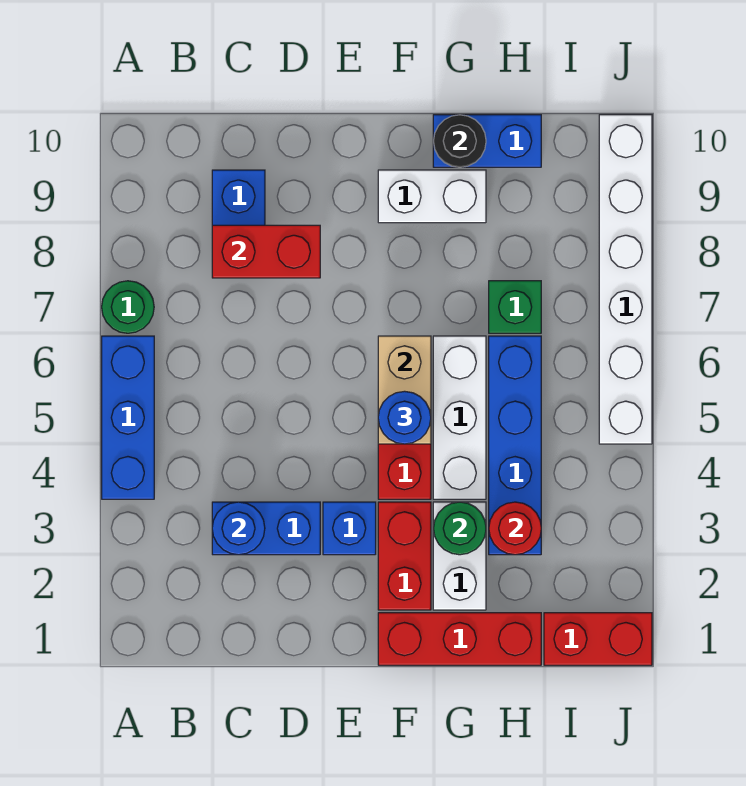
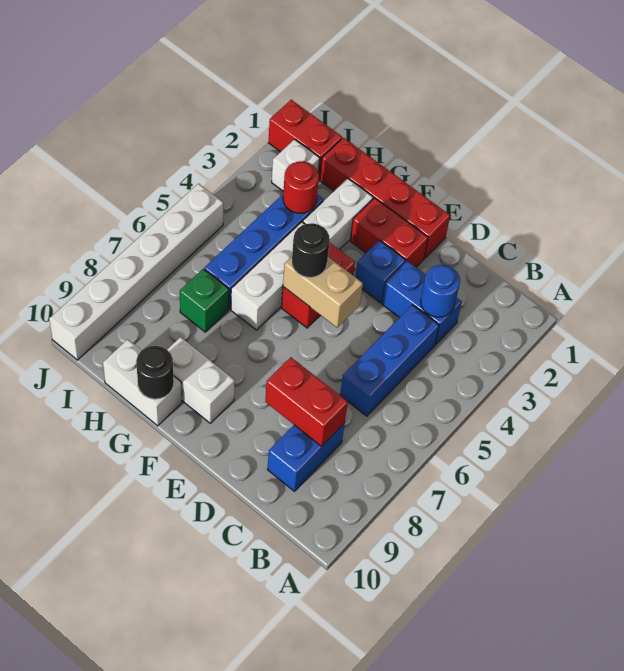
blue brick A4:A6 level 1 -> blue brick C4:C6 level 1
green round brick A7 level 1 -> none
red brick F1:H1 level 1 -> red brick E1:H1 level 1
red brick F2:F3 level 1 -> red brick E2:F2 level 1
tan brick F5:F6 level 2 -> tan brick E5:F5 level 2
blue round brick F5 level 3 -> black round brick F5 level 3
green round brick G3 level 2 -> none
blue brick G10:H10 level 1 -> white brick G10:H10 level 1
none -> white brick I2 level 1

